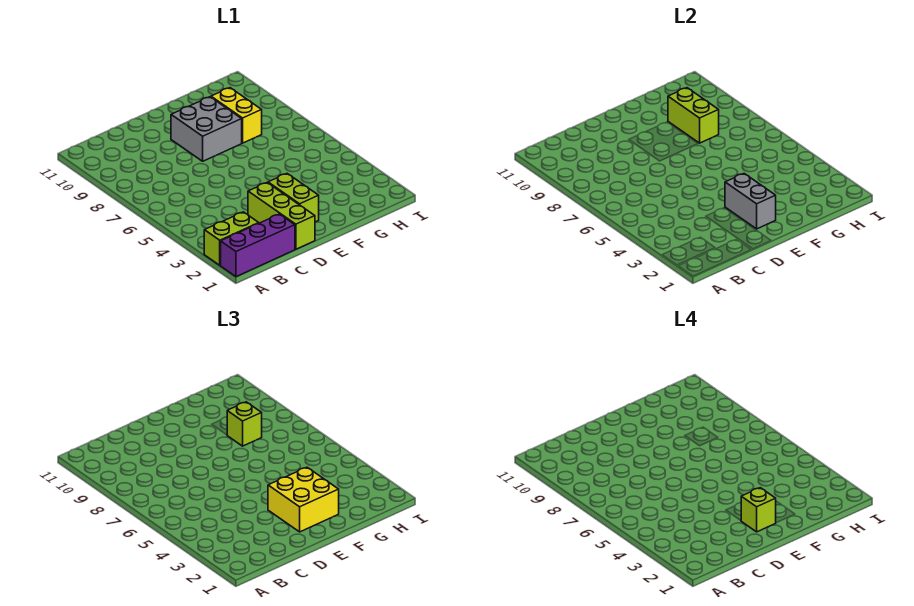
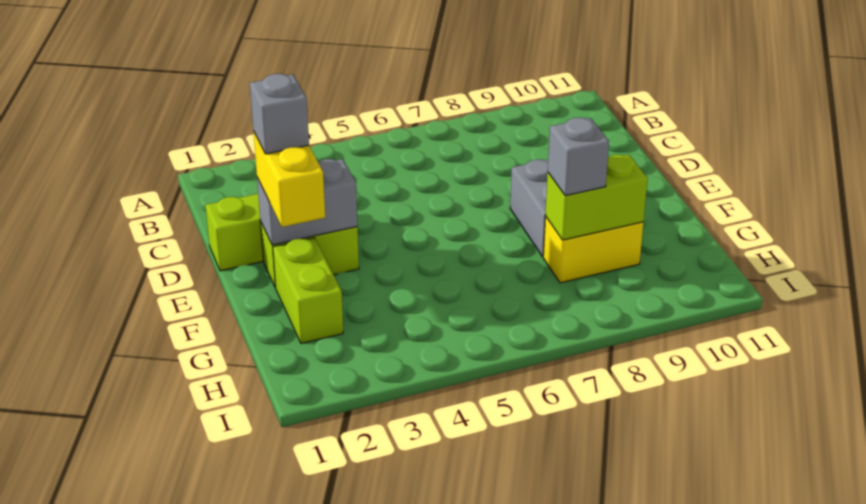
purple brick A1:C1 level 1 -> none
lime brick A2:B2 level 1 -> lime brick F2:G2 level 1
yellow brick E2:F3 level 3 -> yellow brick E2:F2 level 3
lime brick E2 level 4 -> grey brick E2 level 4
lime brick G8 level 3 -> grey brick G8 level 3

